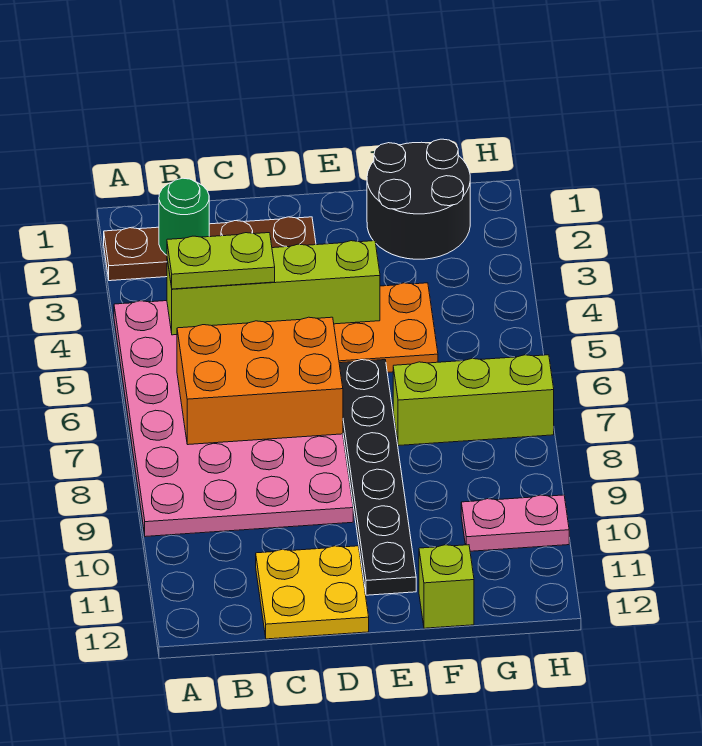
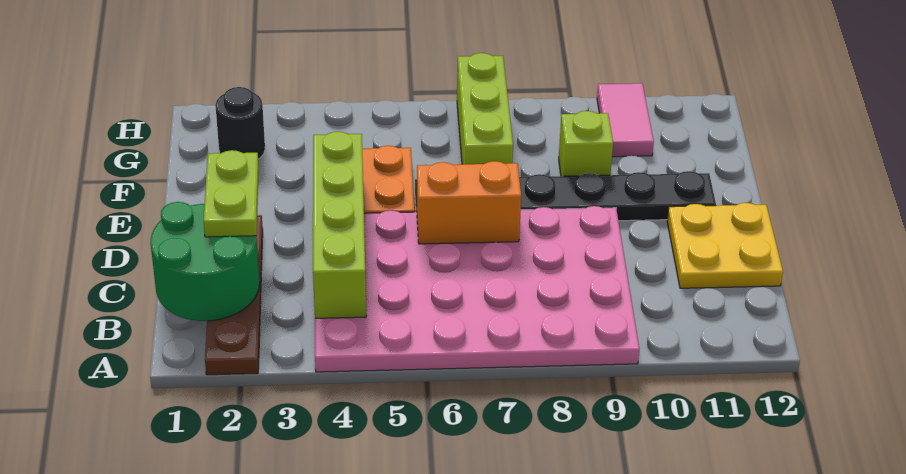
green round brick B2 level 2 -> green round brick B1:C2 level 2
lime plate B4:C4 level 3 -> lime plate C2:D2 level 3
orange brick B6:D7 level 2 -> orange brick D6:D7 level 2
black round brick F1:G2 level 1 -> black round brick G2 level 1
lime brick F12 level 1 -> lime brick F9 level 1
pink plate G10:H10 level 1 -> pink tile G10:H10 level 1

